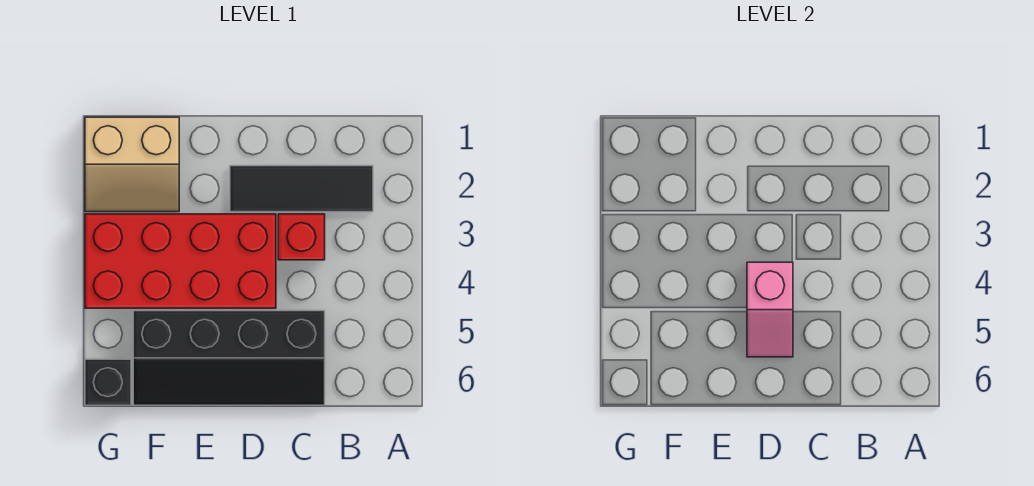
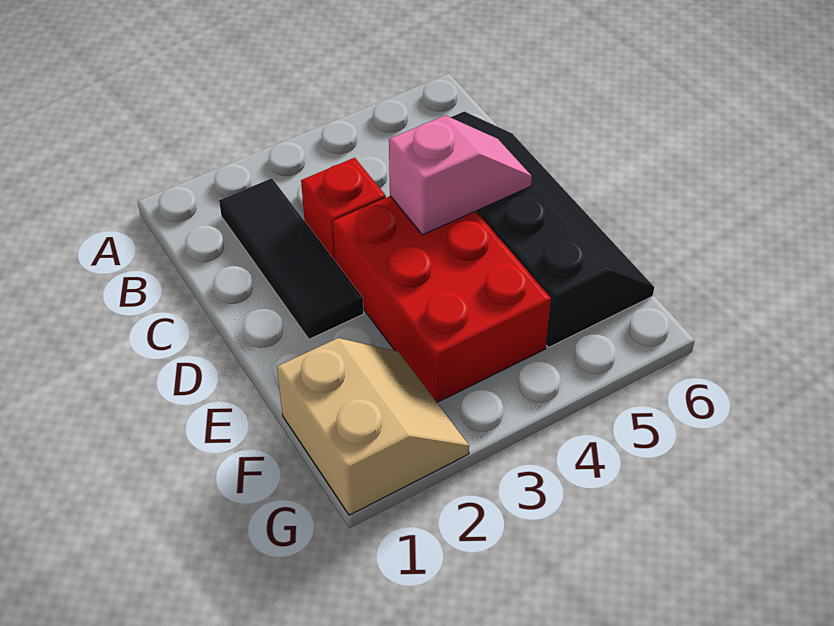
red brick D3:G4 level 1 -> red brick D3:F4 level 1
black brick G6 level 1 -> none

